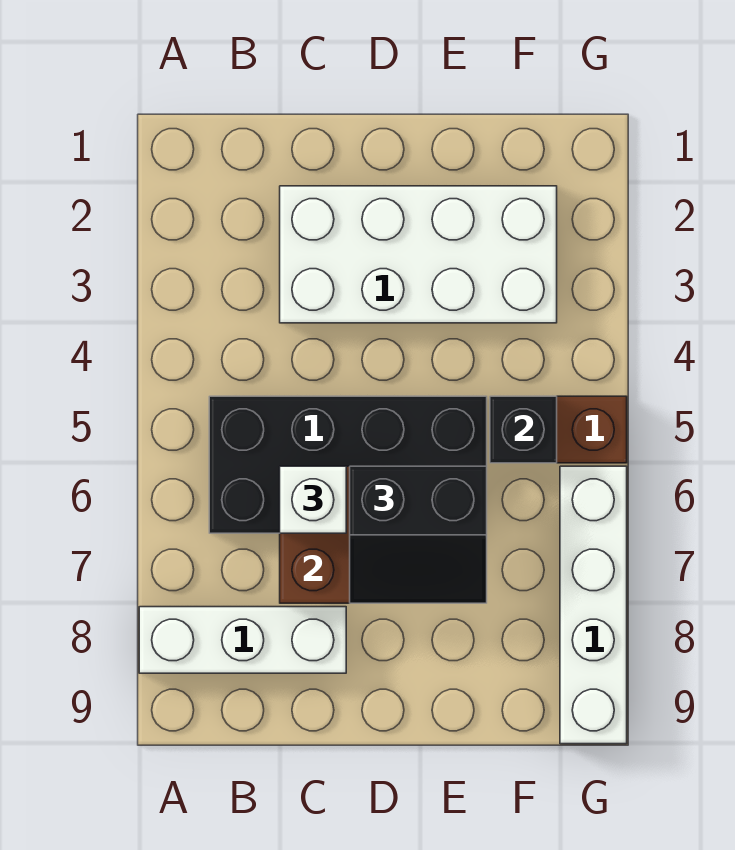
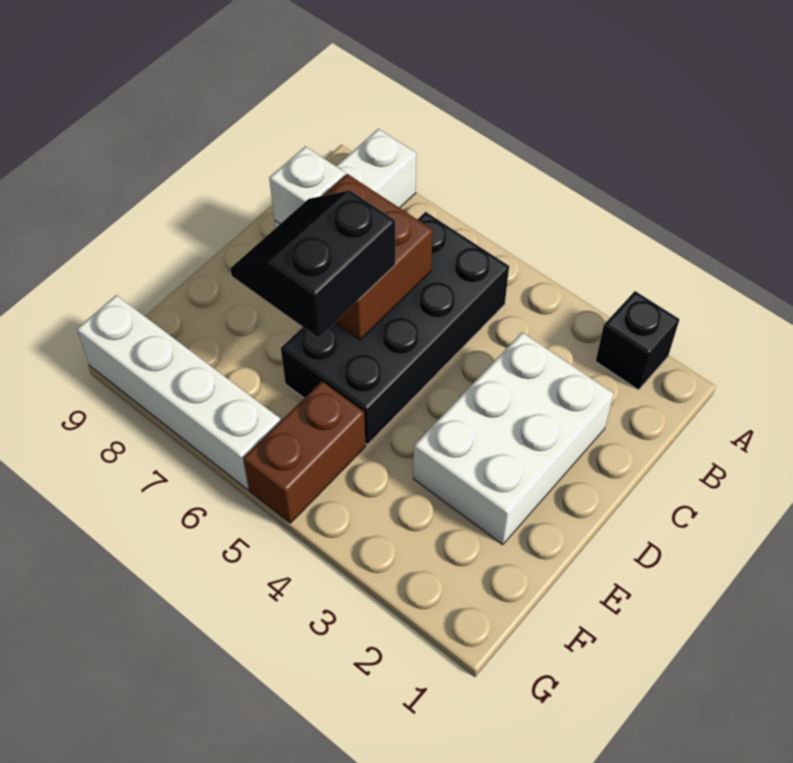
white brick C2:F3 level 1 -> white brick C2:E3 level 1
white brick C6 level 3 -> white brick C8 level 2
black brick F5 level 2 -> black brick A2 level 1

